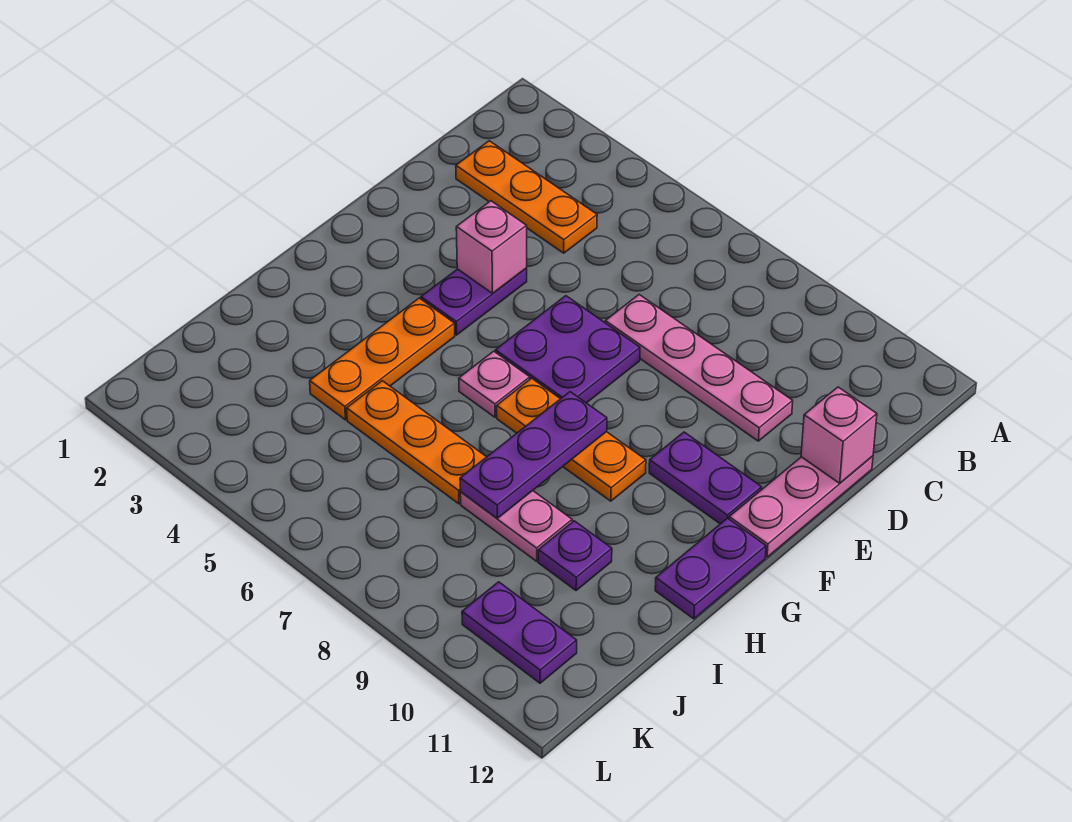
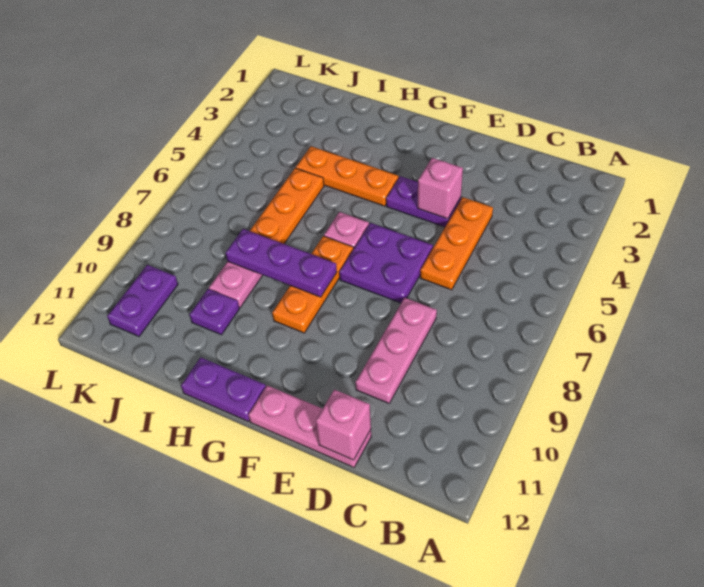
orange plate C2:C4 level 1 -> orange plate D4:D6 level 1
pink plate D7:D10 level 1 -> pink plate D8:D10 level 1
purple plate F10:F11 level 1 -> none

